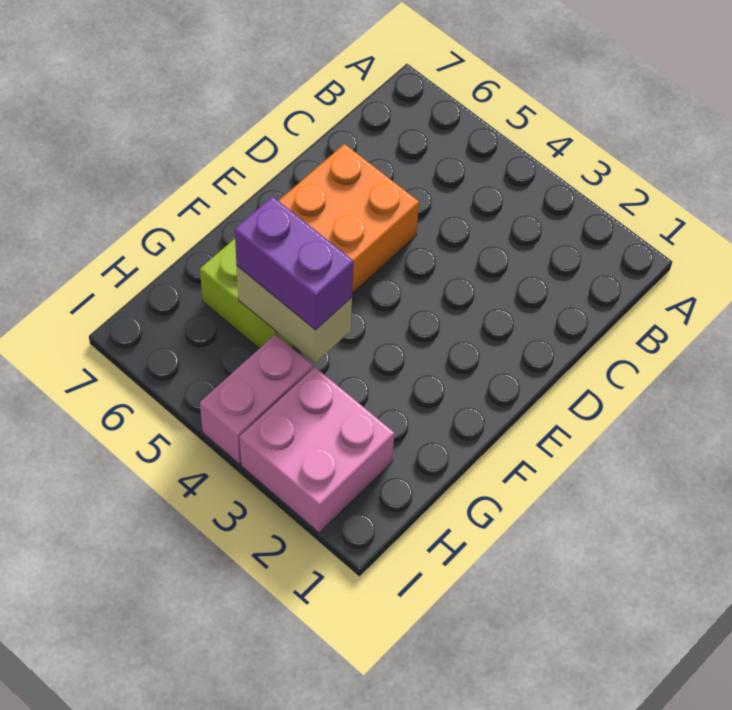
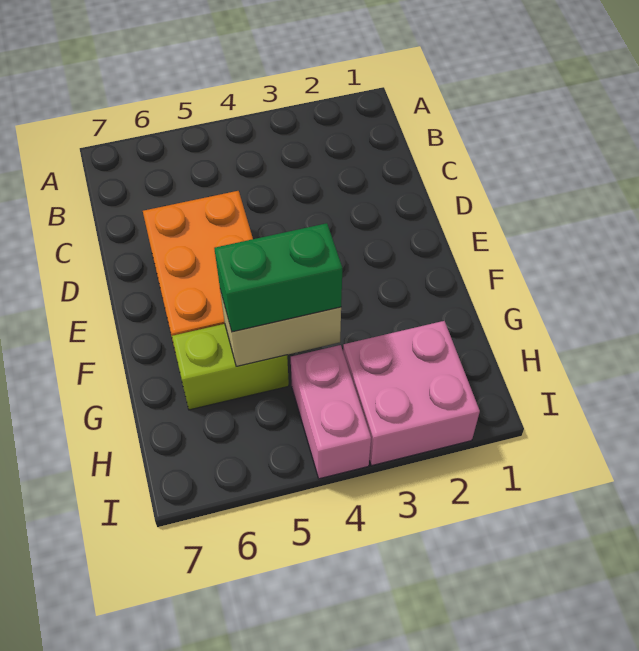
purple brick G4:G5 level 3 -> green brick G4:G5 level 3

